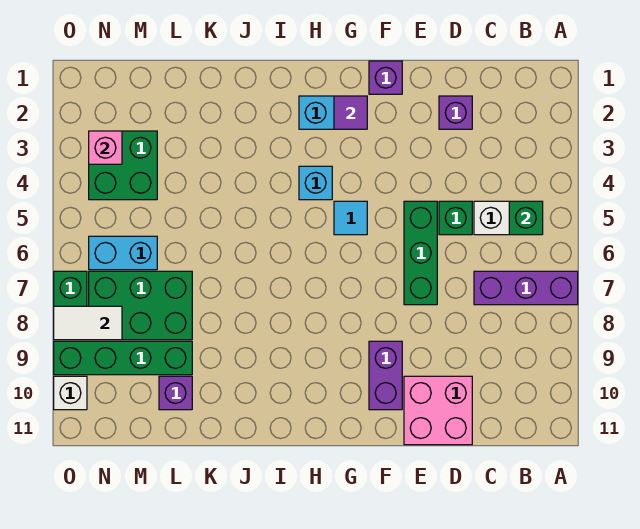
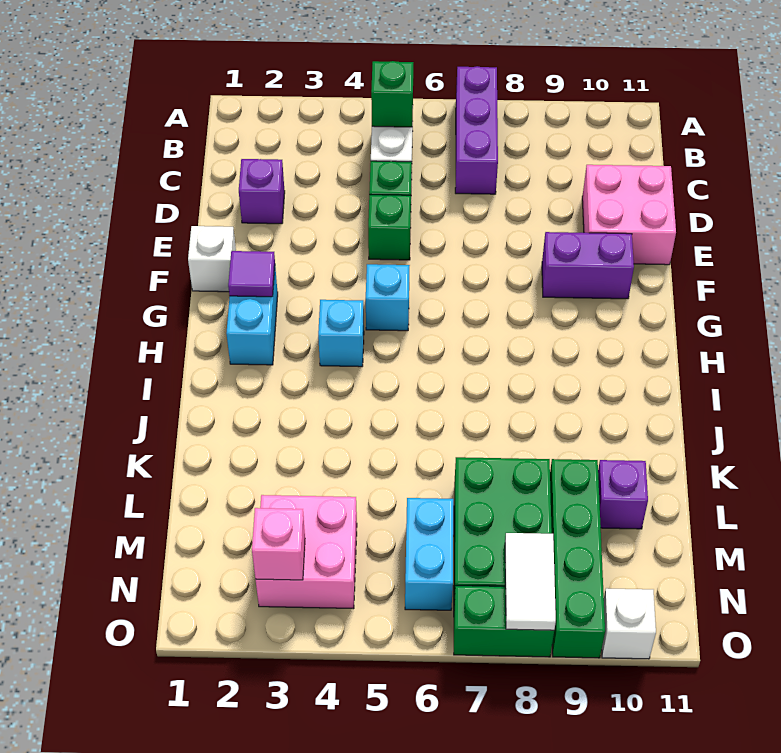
green brick E5:E7 level 1 -> green brick E5 level 1
purple brick F1 level 1 -> white brick F1 level 1
cyan tile G5 level 1 -> cyan brick G5 level 1
green brick M3:N4 level 1 -> pink brick M3:N4 level 1

